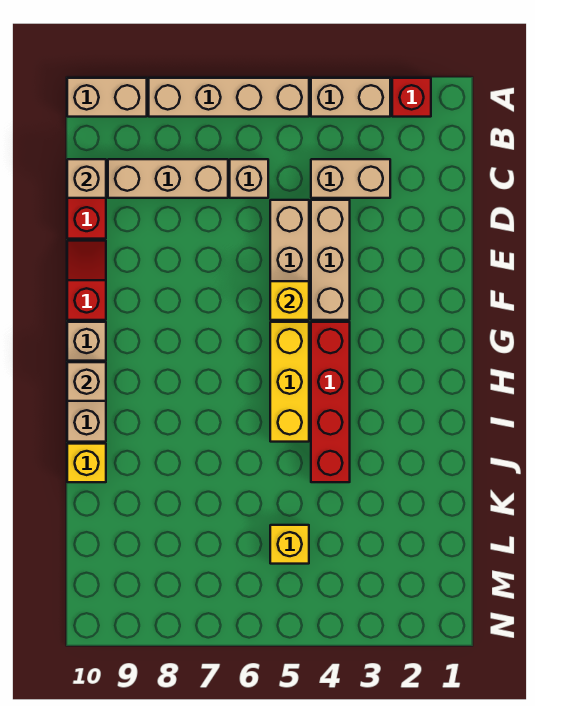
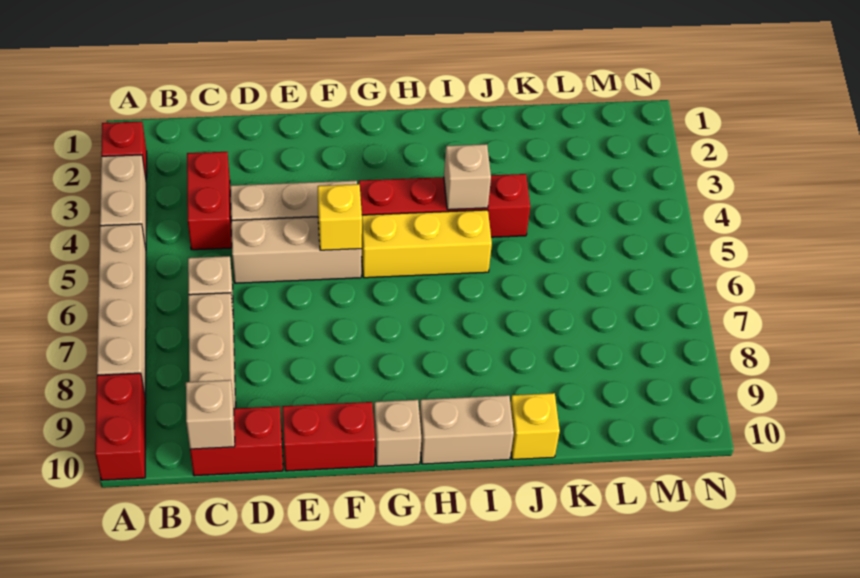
tan brick A9:A10 level 1 -> red brick A9:A10 level 1
tan brick C3:C4 level 1 -> red brick C3:C4 level 1
red slope E10:F10 level 1 top F -> red brick E10:F10 level 1
tan brick H10 level 2 -> tan brick I4 level 2
yellow brick L5 level 1 -> none

